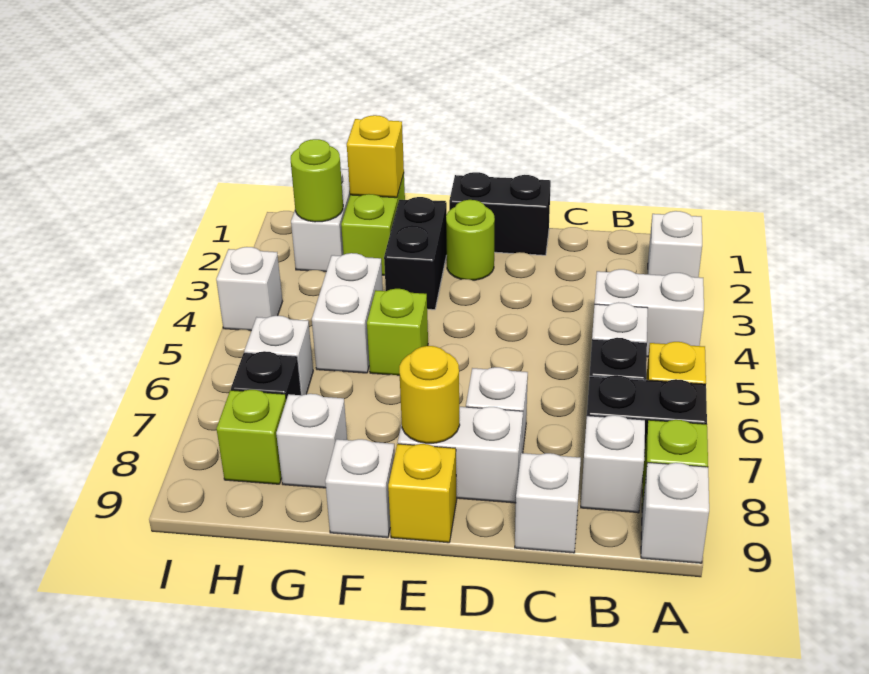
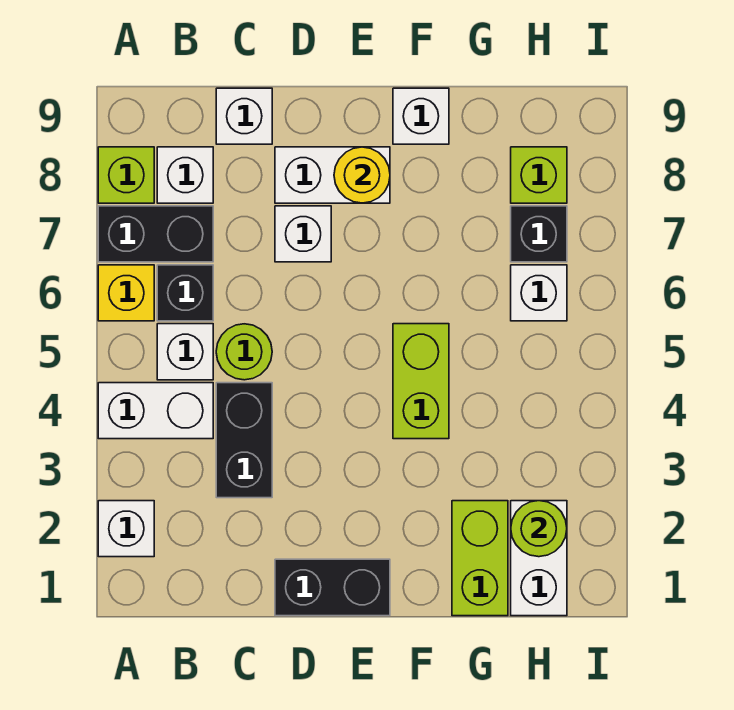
white brick A9 level 1 -> none
lime round brick E2 level 1 -> lime round brick C5 level 1
yellow brick E9 level 1 -> none
black brick F2:F3 level 1 -> black brick C3:C4 level 1
lime brick F5 level 1 -> lime brick F4:F5 level 1
yellow brick G1 level 2 -> none
white brick G4:G5 level 1 -> none
white brick G8 level 1 -> none
white brick I4 level 1 -> none

